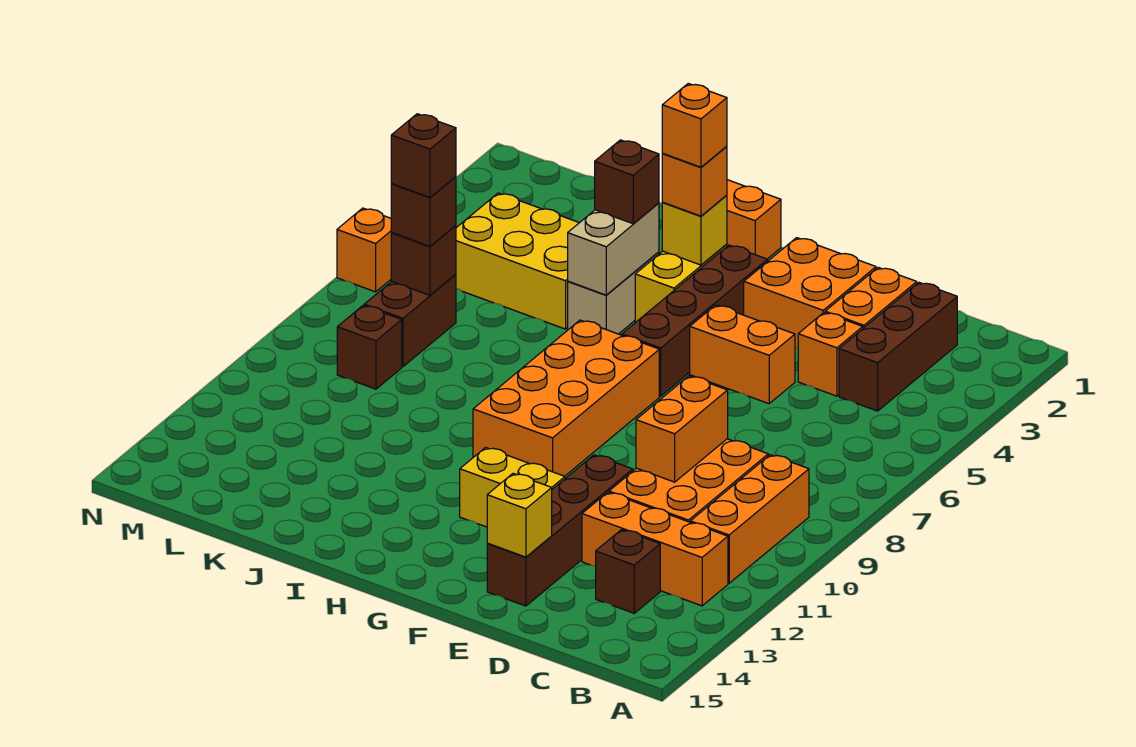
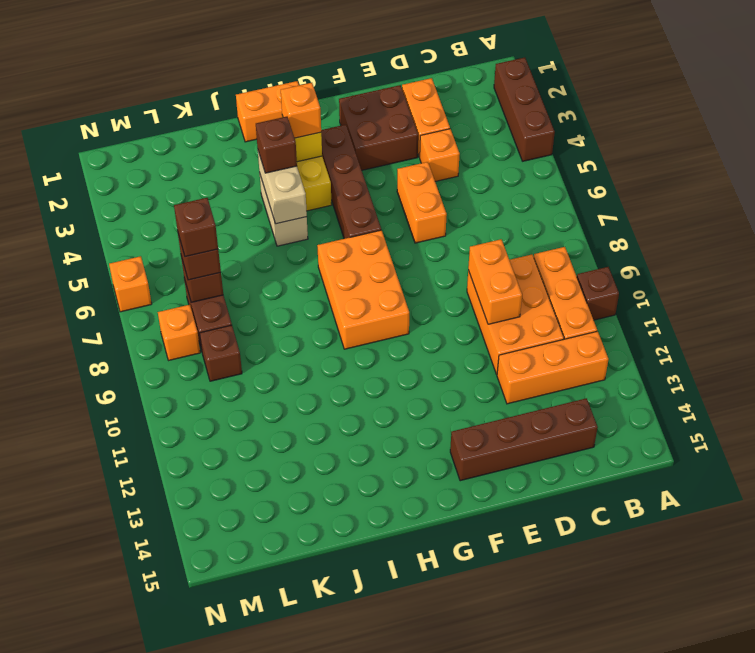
brown brick C2:C4 level 1 -> brown brick A2:A4 level 1
brown brick C13 level 1 -> brown brick A10 level 1
orange brick E2:F3 level 1 -> brown brick E2:F3 level 1
orange brick E5:F5 level 1 -> orange brick E5:E6 level 1
brown brick E11:E14 level 1 -> brown brick C14:F14 level 1
yellow brick E14 level 2 -> none
yellow brick F12:G12 level 1 -> none
orange brick G7:H10 level 1 -> orange brick G7:H9 level 1
orange brick H3 level 4 -> orange brick M8 level 1
yellow brick J4:L5 level 1 -> none

